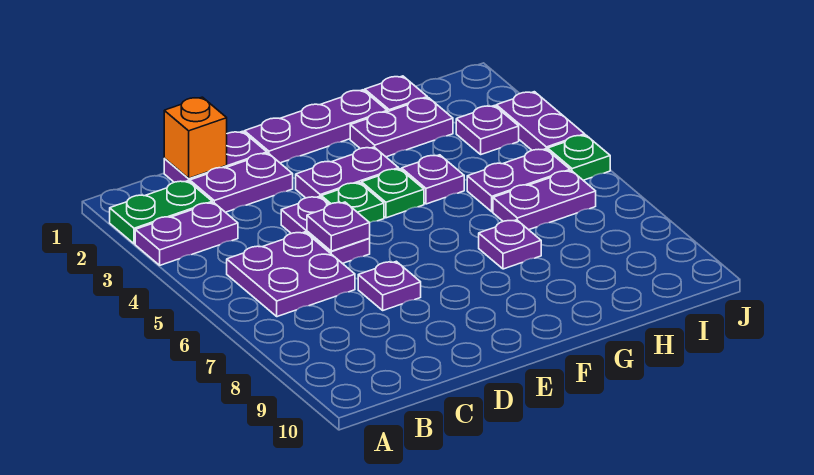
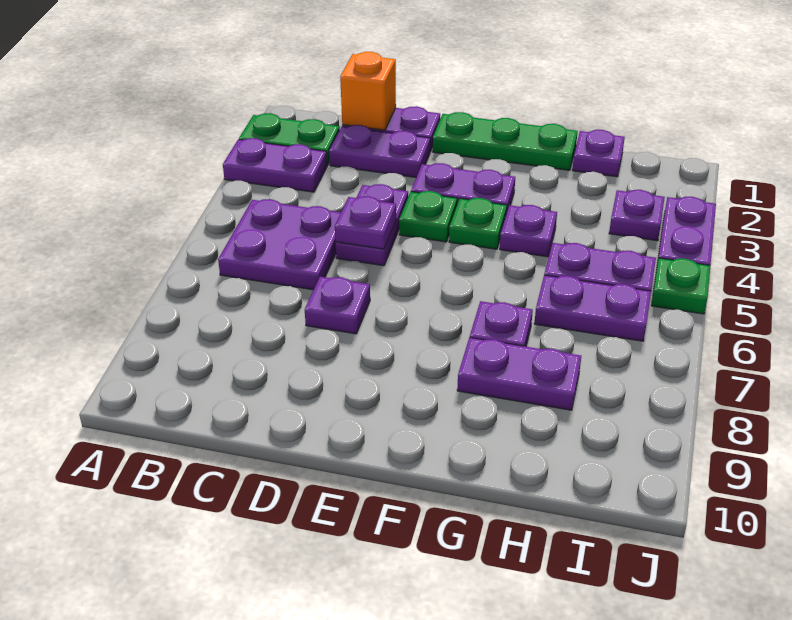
purple plate E1:G1 level 1 -> green plate E1:G1 level 1
purple plate G2:H2 level 1 -> purple plate G8:H8 level 1

